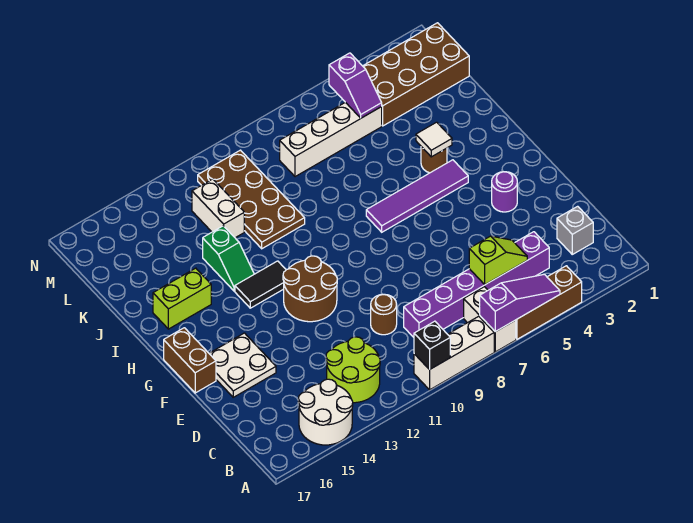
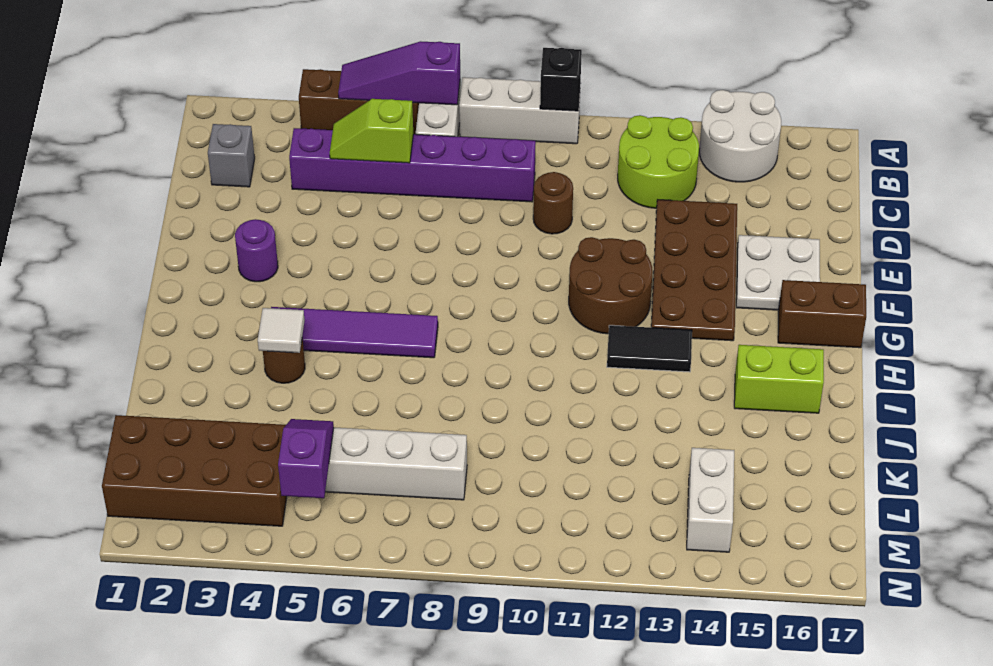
brown brick F17:G17 level 1 -> brown brick G16:G17 level 1
green slope I13:J13 level 1 top J -> none
brown plate J10:M11 level 1 -> brown plate D13:G14 level 1
white brick K12:L12 level 1 -> white brick L14:M14 level 1

